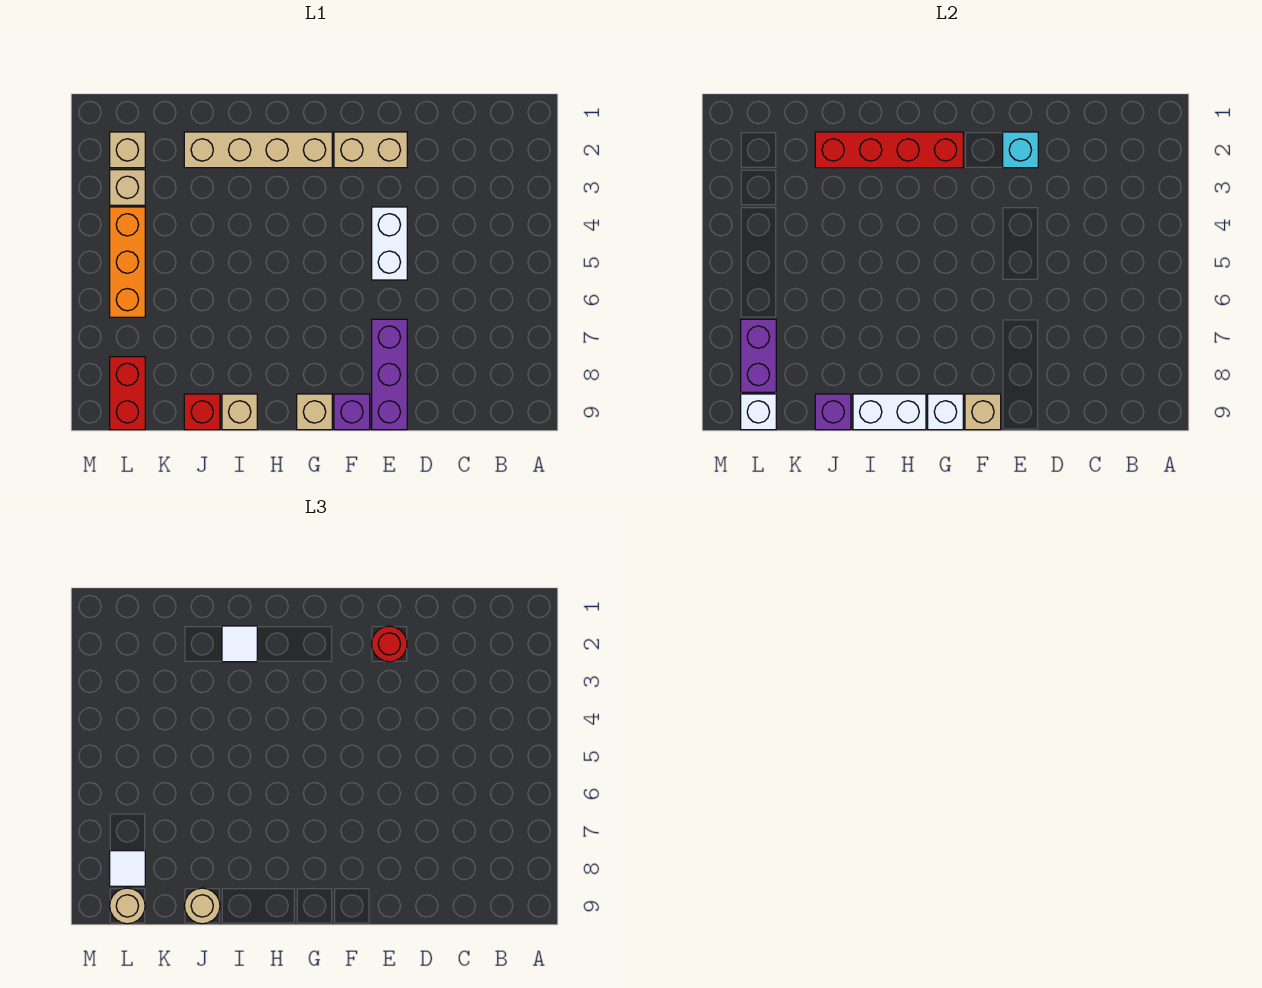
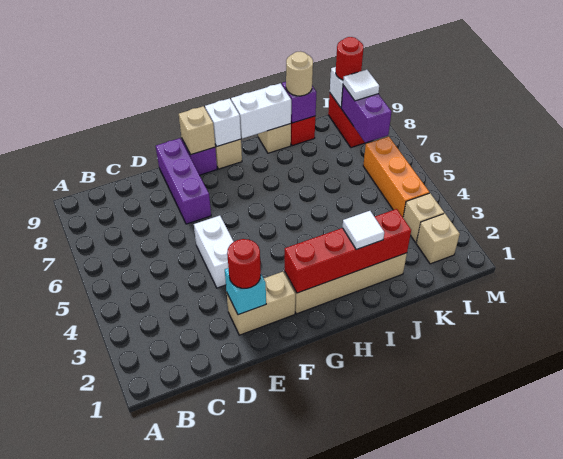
tan round brick L9 level 3 -> red round brick L9 level 3

